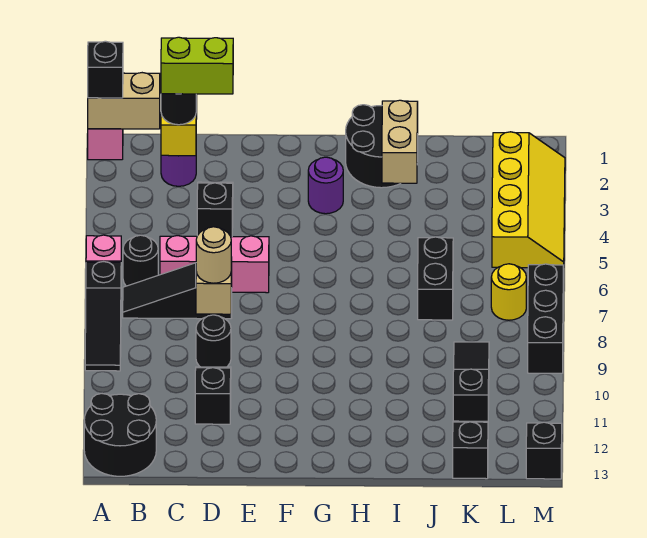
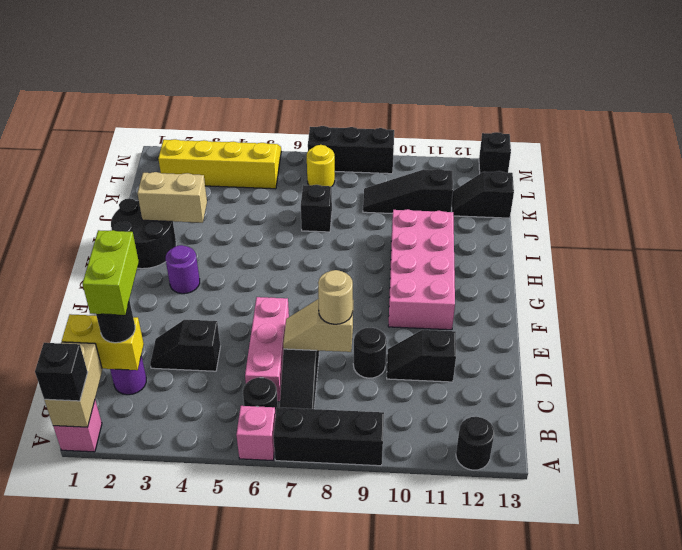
black slope A7:A9 level 1 top 7 -> black brick A7:A9 level 1
black round brick A12:B13 level 1 -> black round brick A12 level 1
none -> pink brick F10:I11 level 1
black brick J6:J7 level 1 -> black brick J7 level 1

